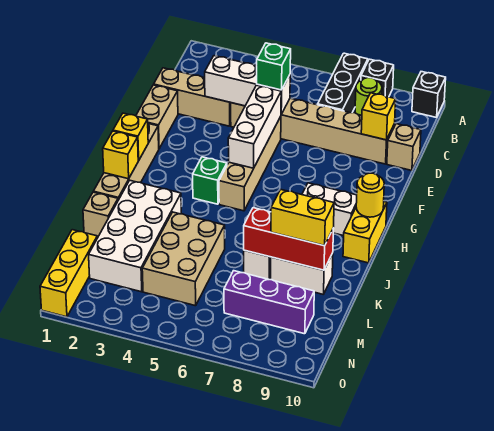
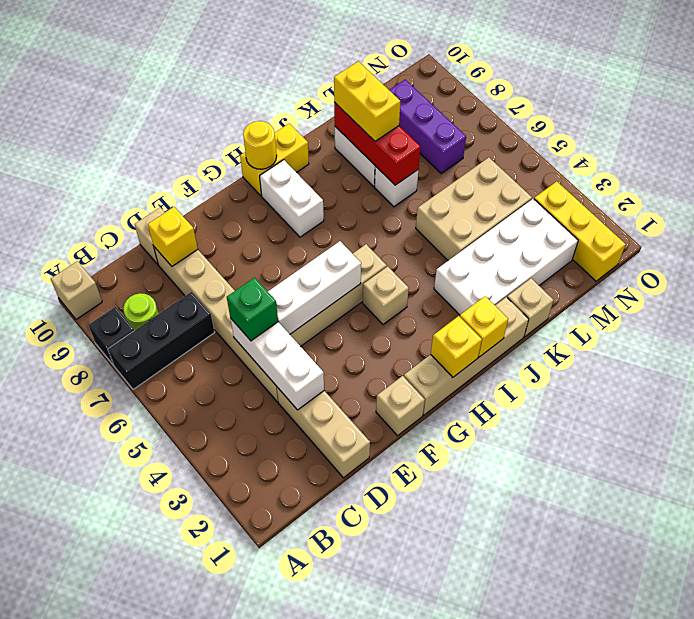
black brick A10 level 1 -> tan brick A10 level 1
tan brick E1:F1 level 1 -> tan brick F1 level 1
green brick H4 level 1 -> tan brick H4 level 1
yellow brick M1:O1 level 1 -> yellow brick N1:N3 level 1

